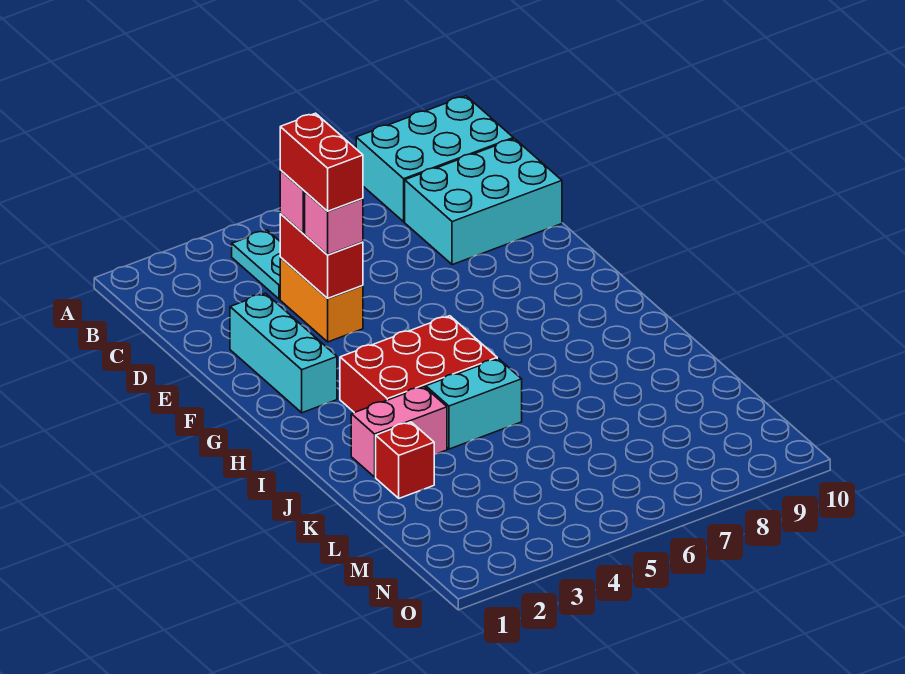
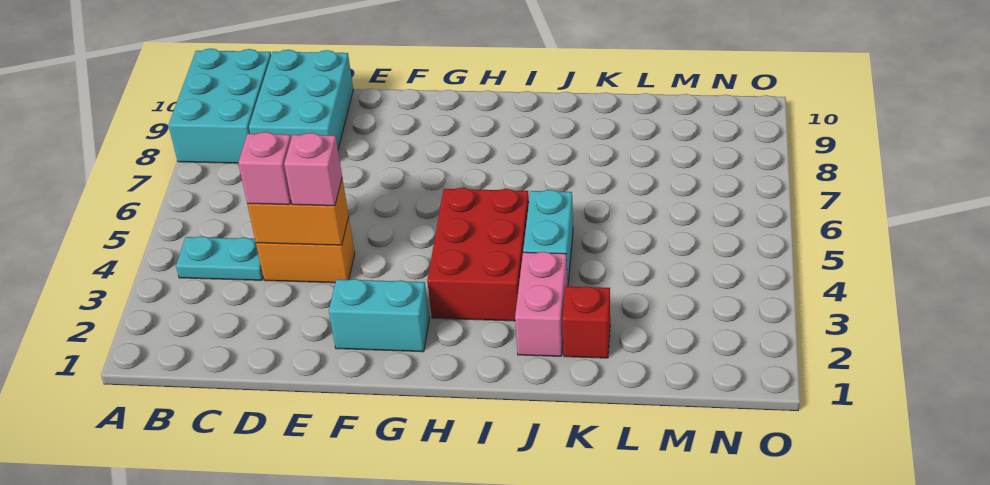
red brick D4:E4 level 2 -> orange brick D4:E4 level 2
red brick D4:E4 level 4 -> none
cyan brick E2:G2 level 1 -> cyan brick F2:G2 level 1

